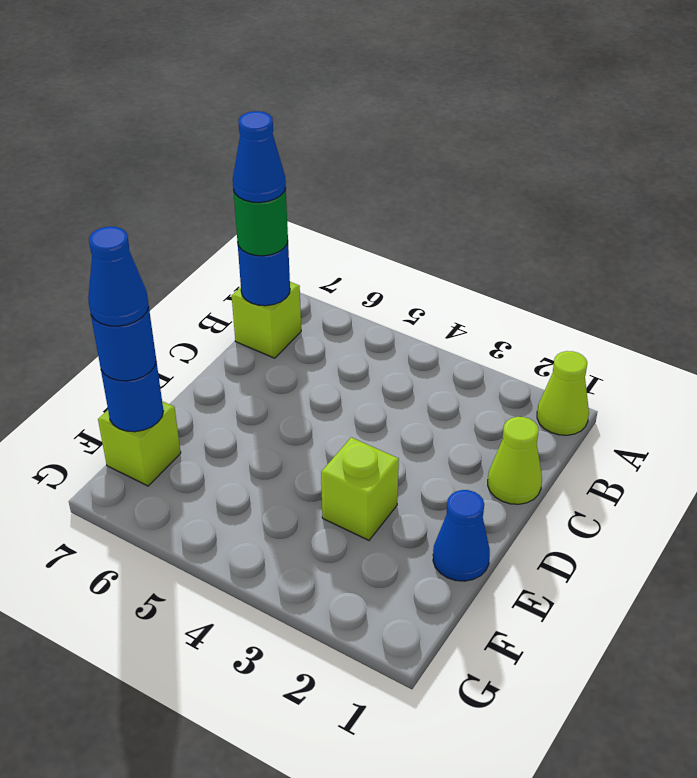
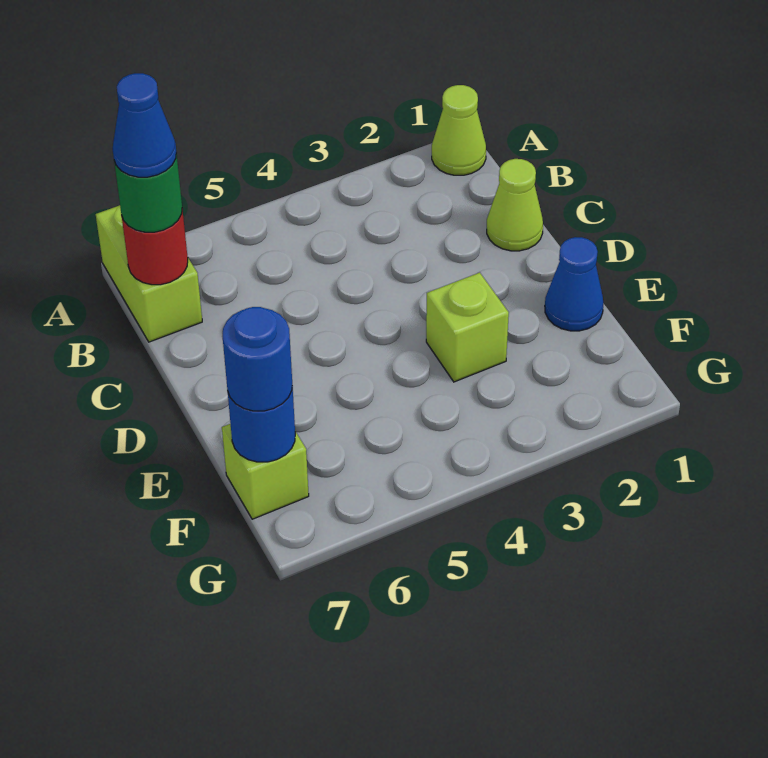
lime brick B7 level 1 -> lime brick A7:B7 level 1
blue round brick B7 level 2 -> red round brick B7 level 2
blue cone F7 level 4 -> none

